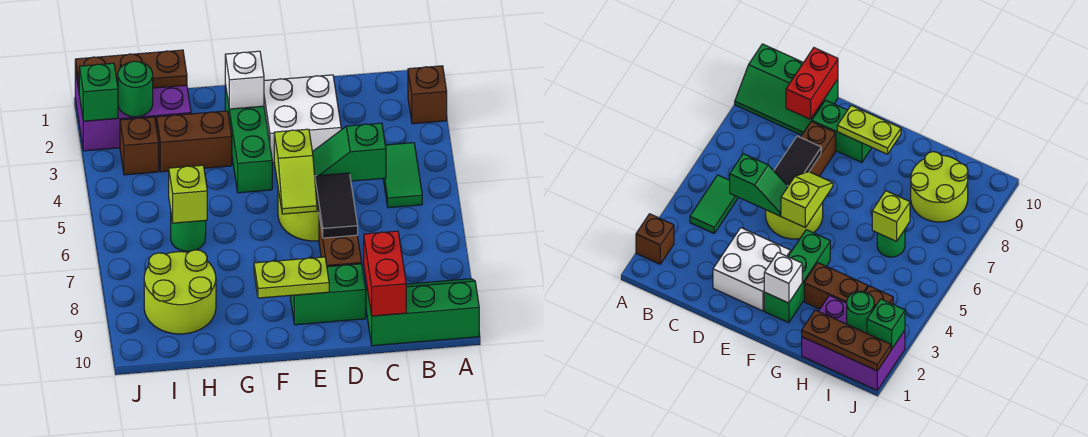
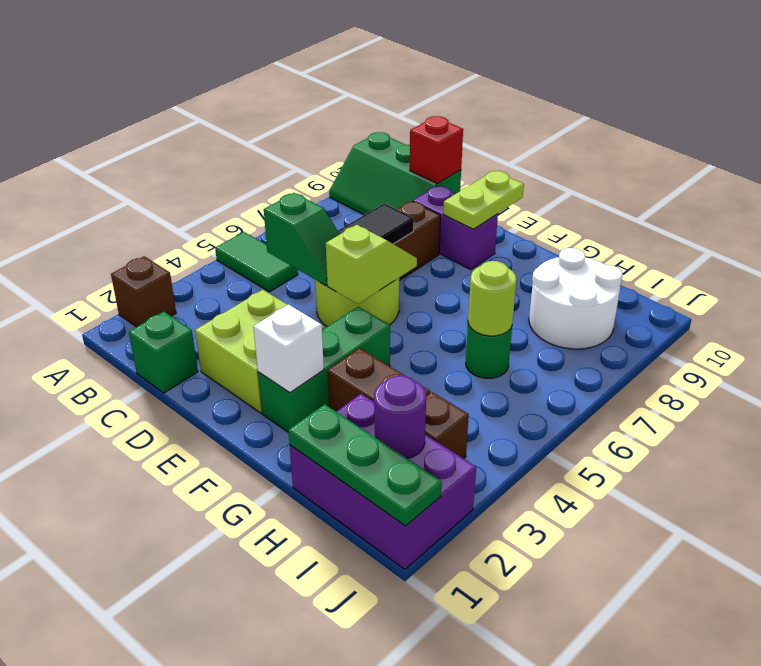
green tile B4:B5 level 1 -> green tile A5:B5 level 1
red brick C9:C10 level 2 -> red brick C10 level 2
white brick D2:E3 level 1 -> lime brick D2:E3 level 1
green brick D9:E9 level 1 -> purple brick D9:E9 level 1
lime plate E9:F9 level 2 -> lime plate E9:E10 level 2
brown plate H1:J1 level 2 -> green plate H1:J1 level 2
lime brick H6 level 2 -> lime round brick H6 level 2
lime round brick H8:I9 level 1 -> white round brick H8:I9 level 1
green round brick I2 level 2 -> purple round brick I2 level 2
green brick J2 level 2 -> green brick C1 level 1

